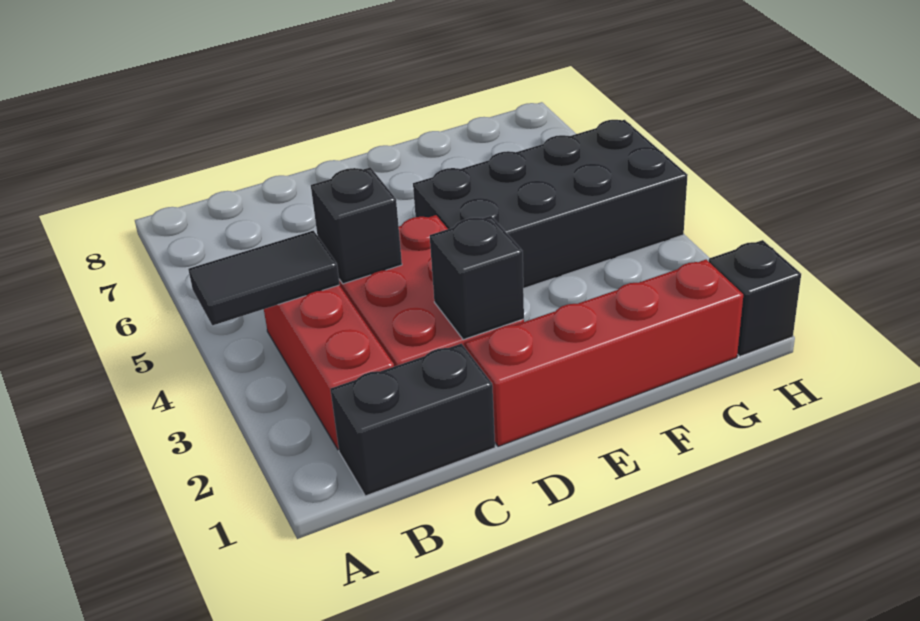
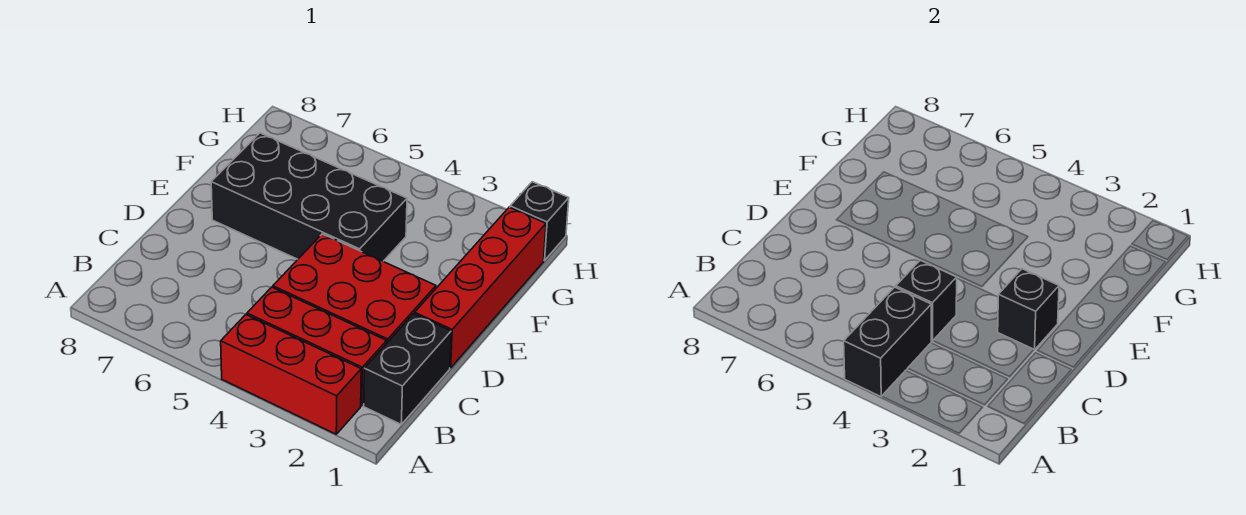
none -> red brick A2:A4 level 1
black tile A4:B4 level 2 -> black brick A4:B4 level 2
black brick E4:H5 level 1 -> black brick E4:F7 level 1

